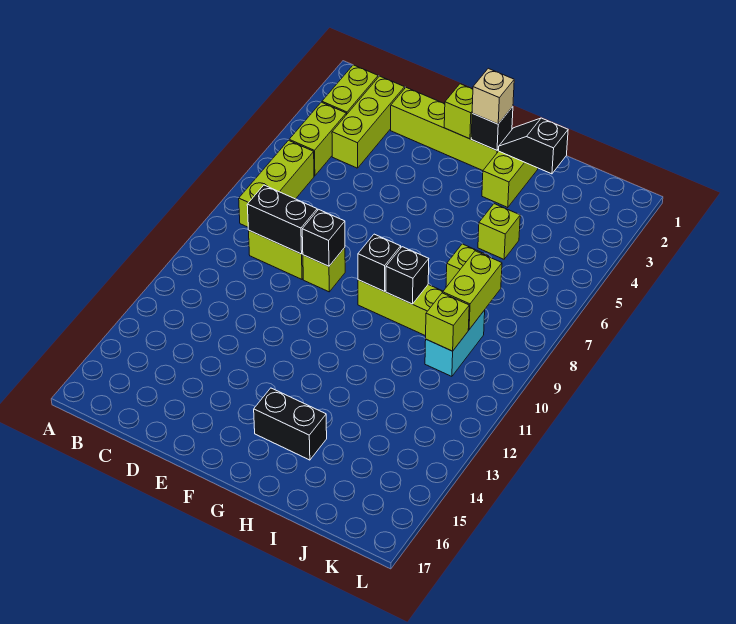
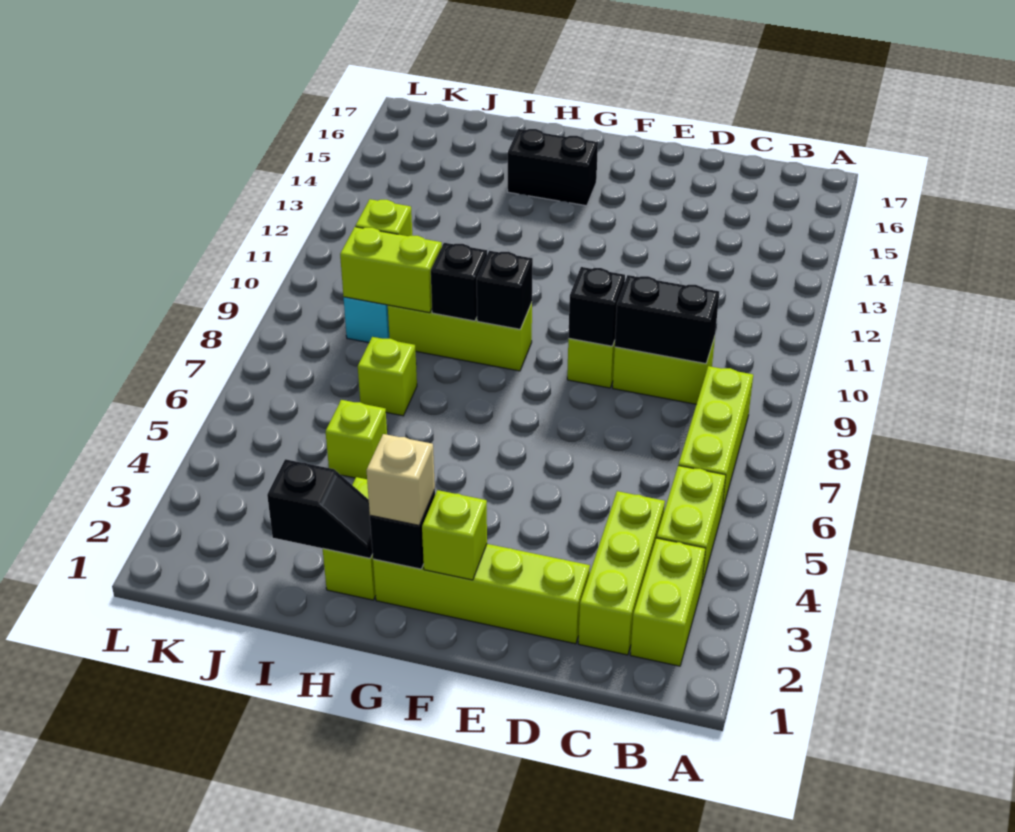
lime brick J8:J9 level 2 -> lime brick I9:J9 level 2

